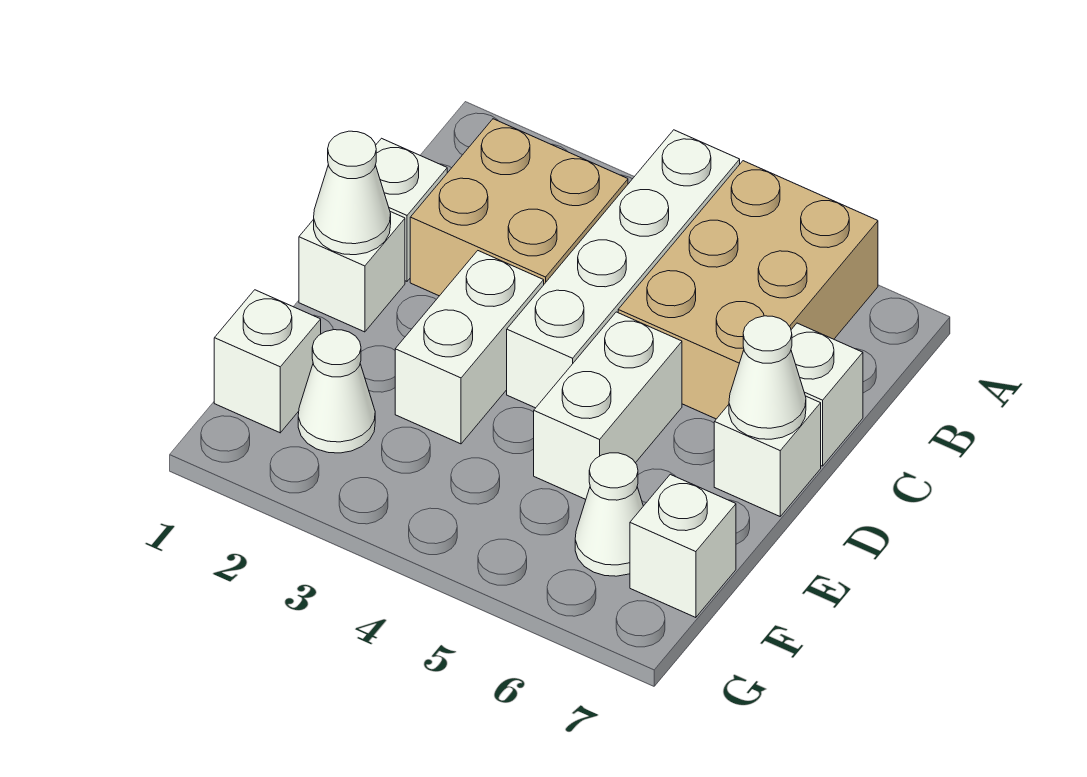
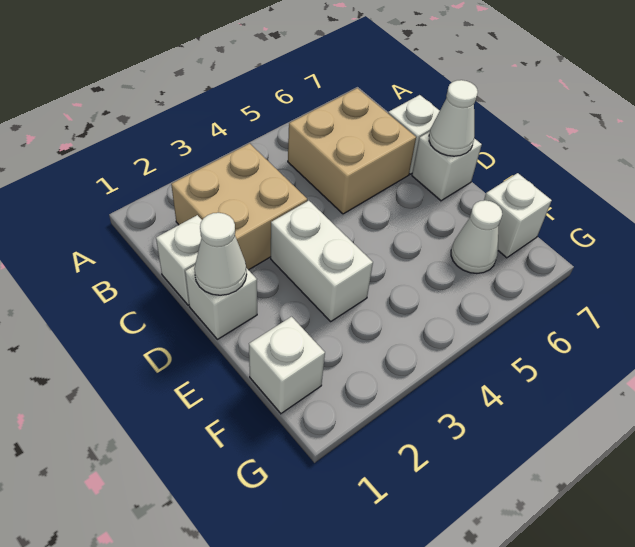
white brick A4:D4 level 1 -> none
tan brick A5:C6 level 1 -> tan brick B5:C6 level 1
white brick D5:E5 level 1 -> none
white cone F2 level 1 -> none

